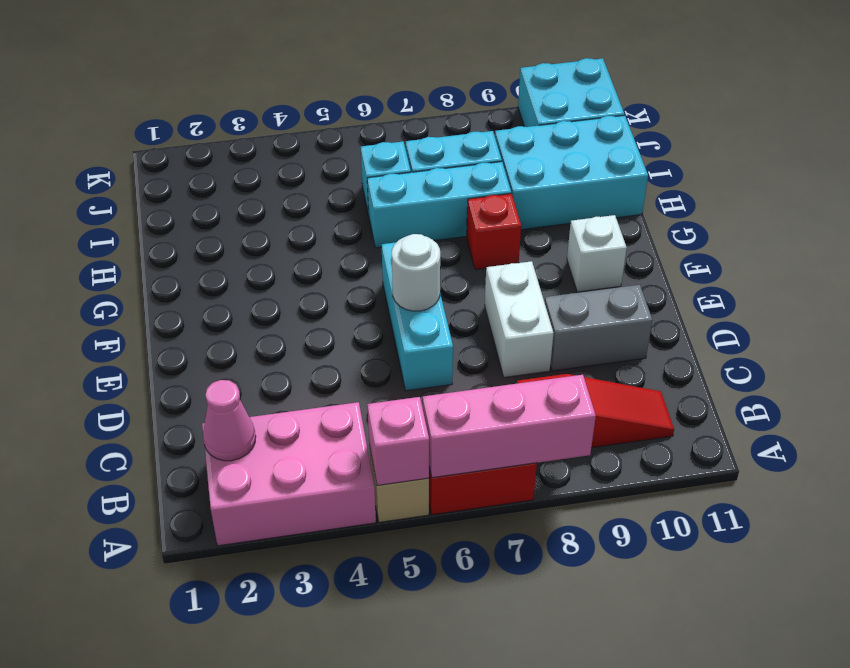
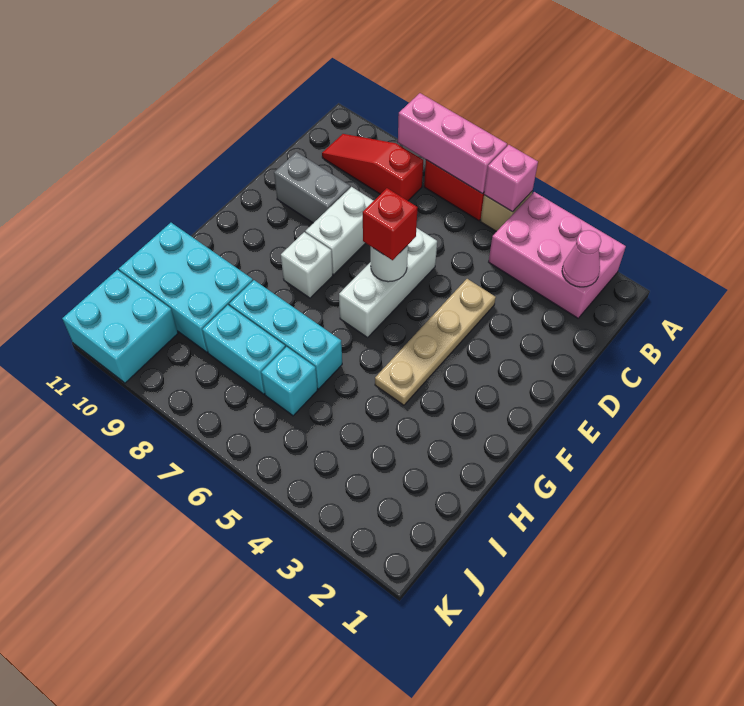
none -> tan plate D4:G4 level 1
cyan brick D6:F6 level 1 -> white brick D6:F6 level 1
white brick F10 level 1 -> white brick F8 level 1
red brick G8 level 1 -> red brick E6 level 3

